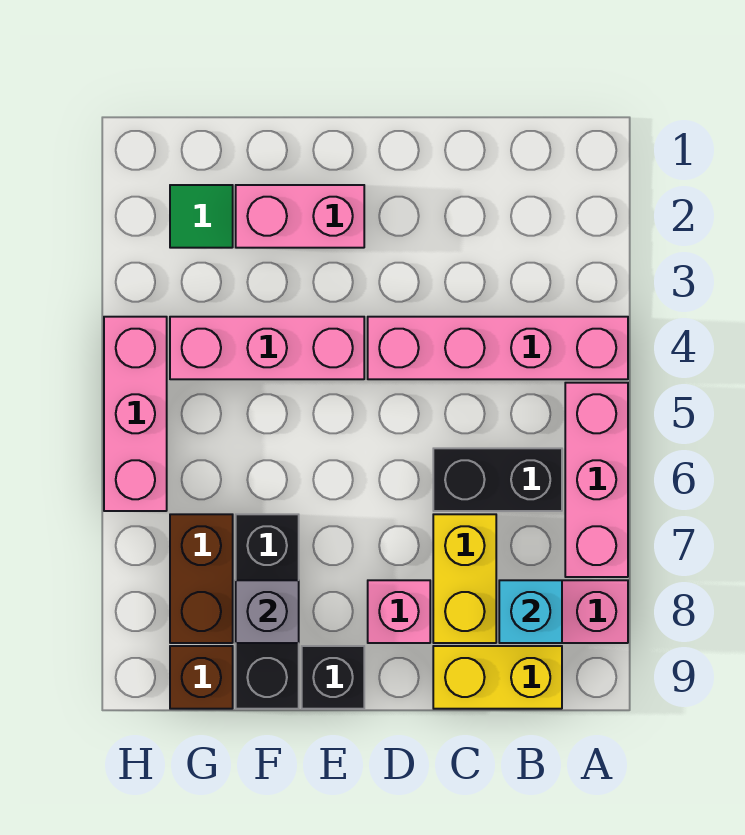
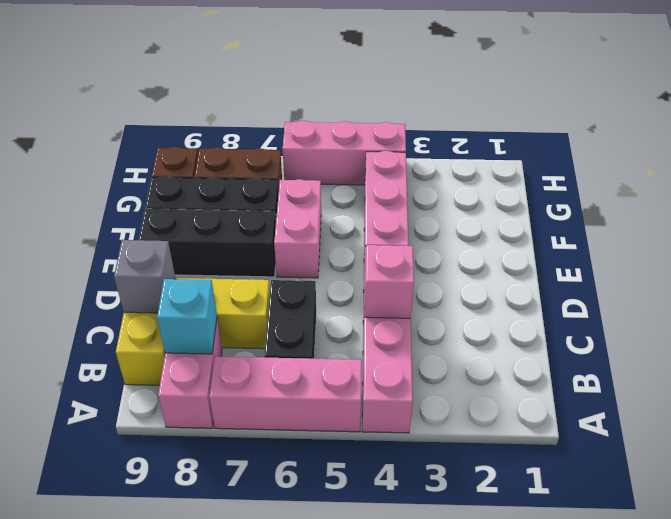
pink brick D8 level 1 -> pink brick C4 level 2
pink brick E2:F2 level 1 -> pink brick E6:F6 level 1
black brick E9 level 1 -> black brick E7:E9 level 1
grey brick F8 level 2 -> grey brick C9 level 2
green tile G2 level 1 -> none

